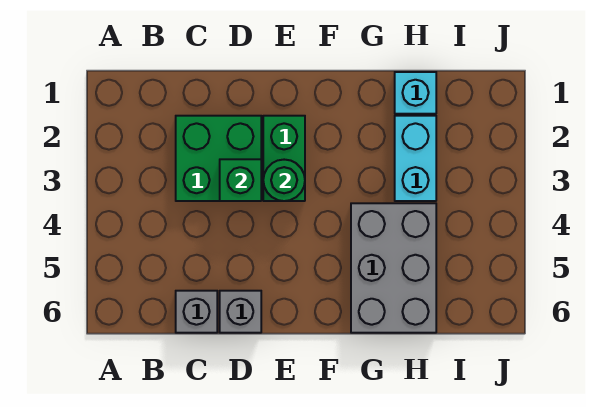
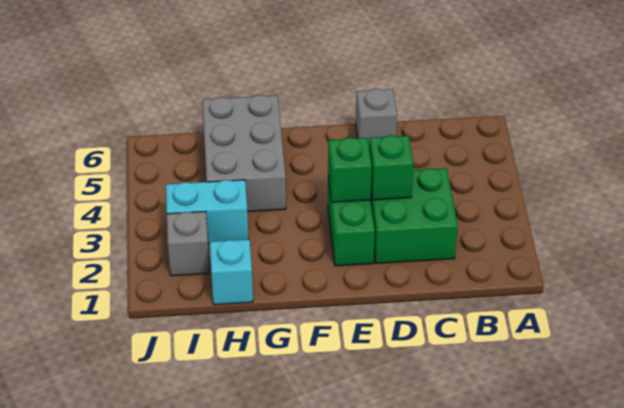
grey brick C6 level 1 -> grey brick I2 level 1
green round brick E3 level 2 -> green brick E3 level 2
cyan brick H2:H3 level 1 -> cyan brick H3:I3 level 1

